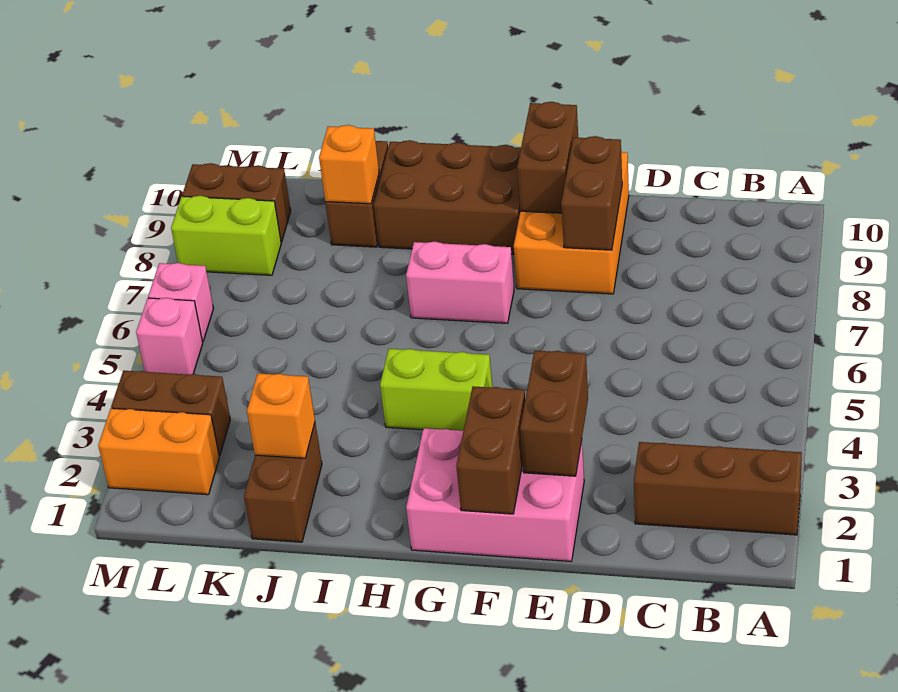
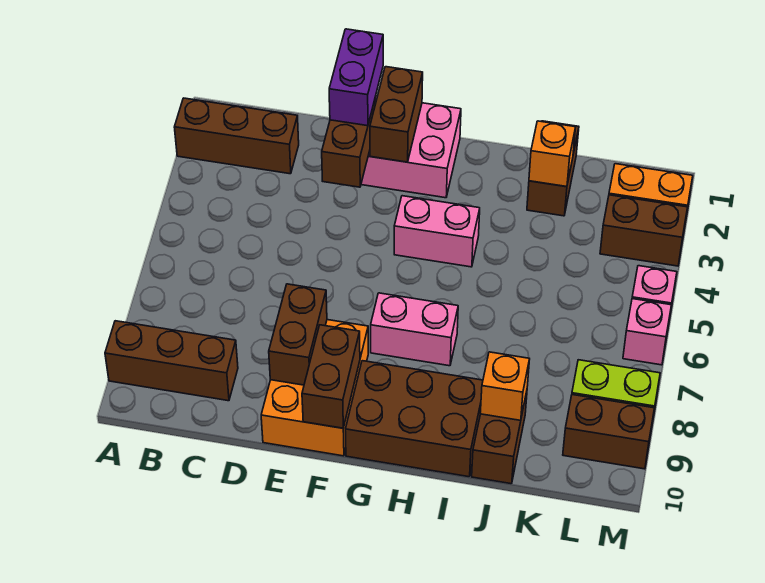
none -> brown brick A9:C9 level 1
none -> purple brick E1:E2 level 3
lime brick G4:H4 level 1 -> pink brick G4:H4 level 1

